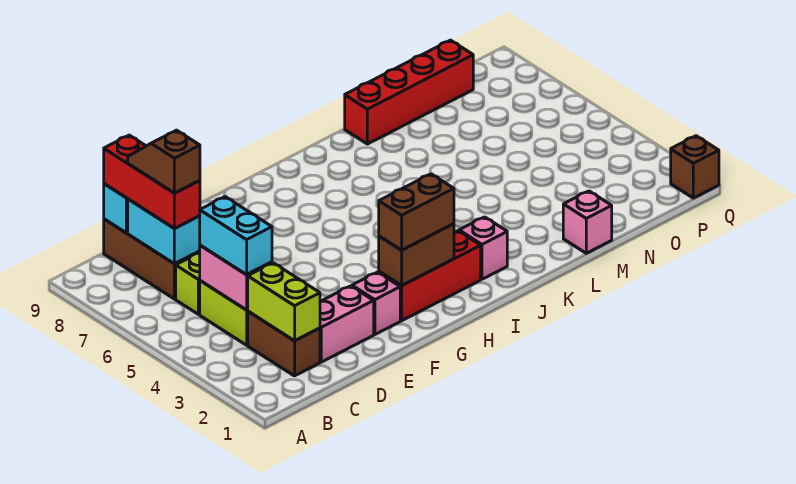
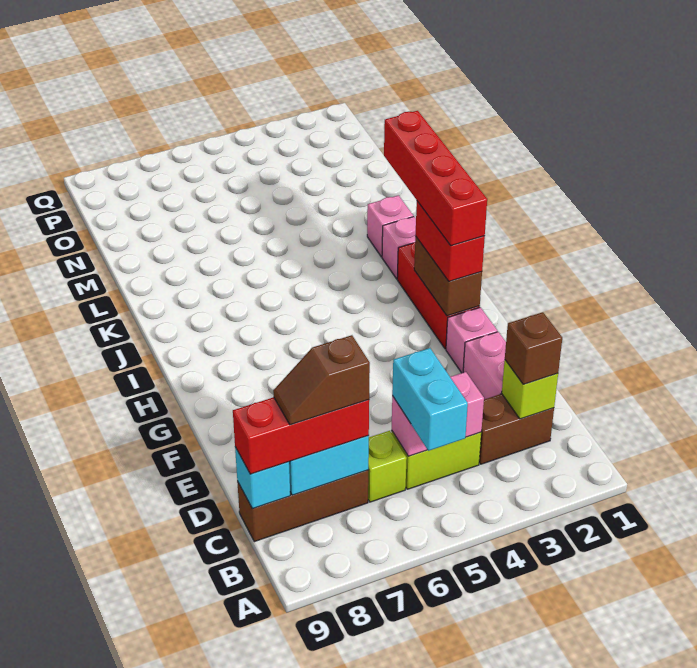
lime brick C2:C3 level 2 -> lime brick C2 level 2
cyan brick C4:C5 level 3 -> cyan brick B5:C5 level 3
brown brick G2:H2 level 3 -> red brick G2:H2 level 3
red brick L9:O9 level 1 -> red brick G2:J2 level 4
pink brick M1 level 1 -> pink brick K2 level 1
brown brick Q1 level 1 -> brown brick C2 level 3

